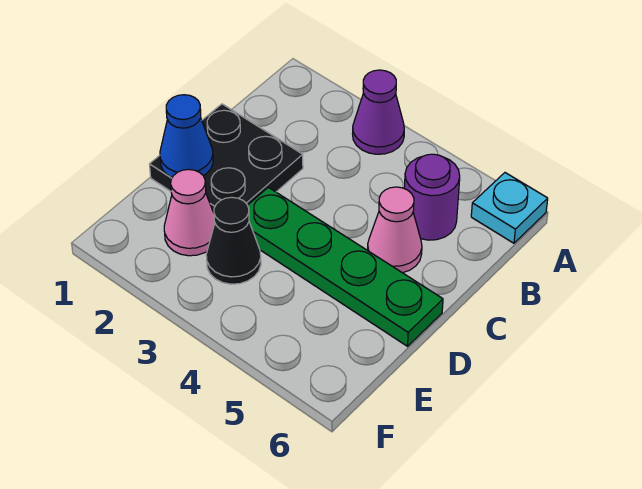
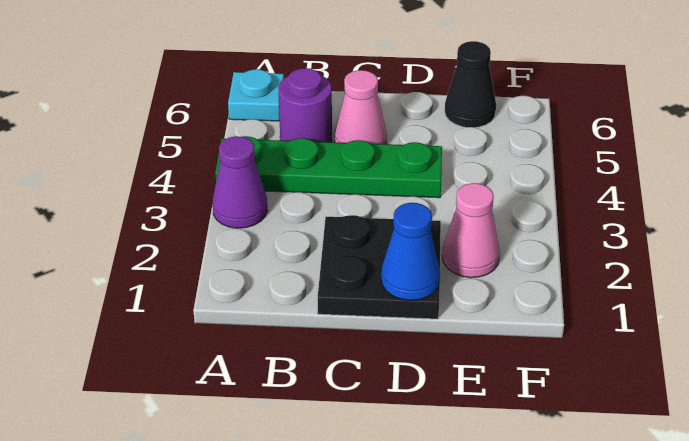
green plate D3:D6 level 1 -> green plate A4:D4 level 1
black cone E3 level 1 -> black cone E6 level 1

